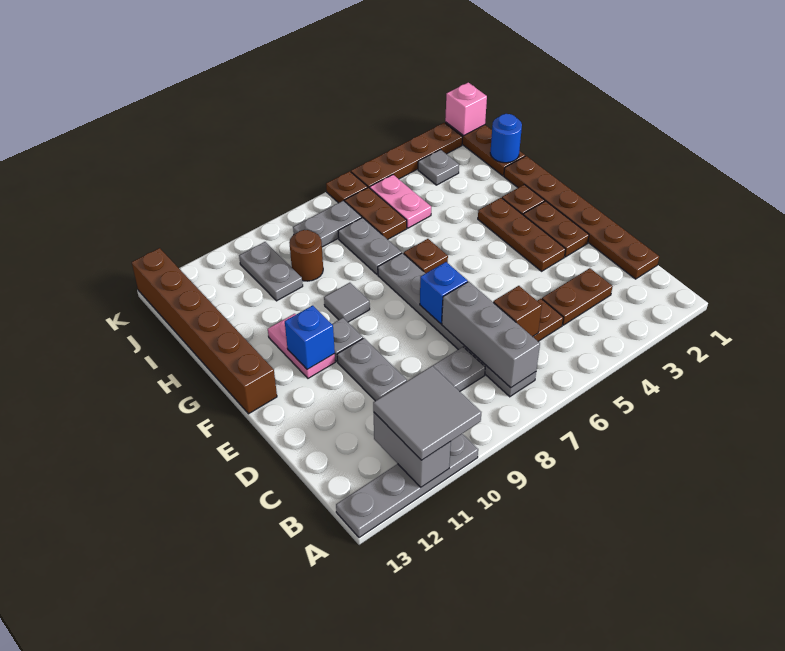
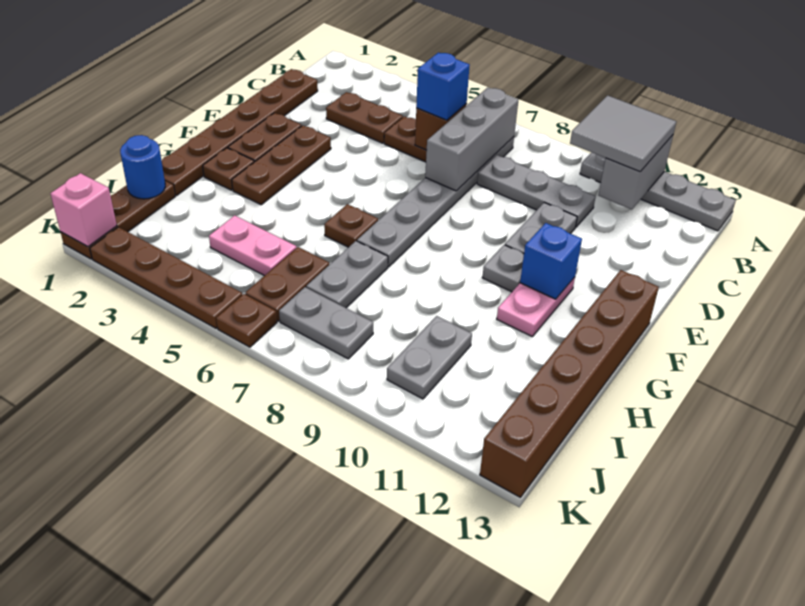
blue brick E7 level 2 -> blue brick C6 level 3
grey tile G9 level 1 -> none
pink plate I5:J5 level 1 -> pink plate I4:I5 level 1
brown round brick I9 level 1 -> none
grey plate J3 level 1 -> none

